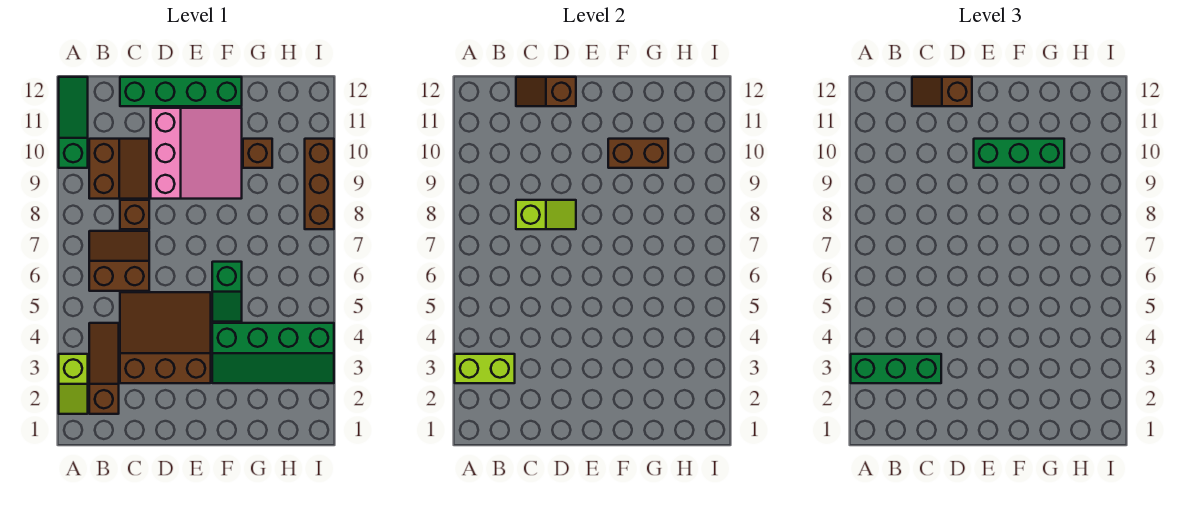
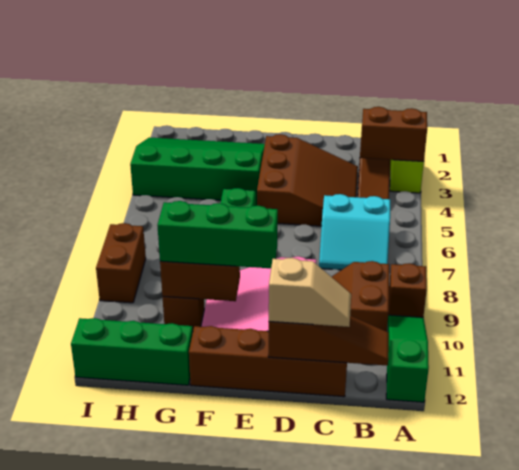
lime brick A3:B3 level 2 -> brown brick A3:B3 level 2
green brick A3:C3 level 3 -> green brick G12:I12 level 1
green slope A10:A12 level 1 top 10 -> green slope A10:A12 level 1 top 12
brown slope B6:C7 level 1 top 6 -> cyan slope B6:C7 level 1 top 6
brown slope C3:E5 level 1 top 3 -> brown slope C3:E5 level 1 top E
brown brick C8 level 1 -> brown brick A9 level 1
lime slope C8:D8 level 2 top C -> none
green brick C12:F12 level 1 -> brown brick C12:F12 level 1
brown slope C12:D12 level 2 top D -> brown slope B12:D12 level 2 top D
brown slope C12:D12 level 3 top D -> tan slope C12:D12 level 3 top D
green slope F3:I4 level 1 top 4 -> green slope F2:I4 level 1 top 4
brown brick I8:I10 level 1 -> brown brick I8:I9 level 1

